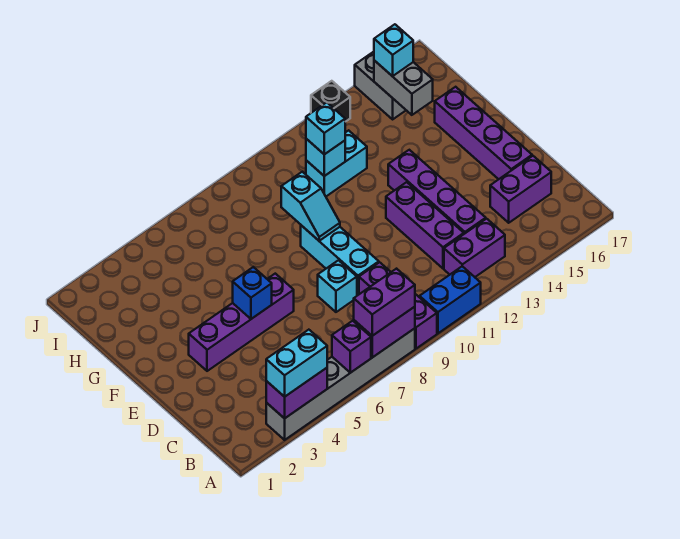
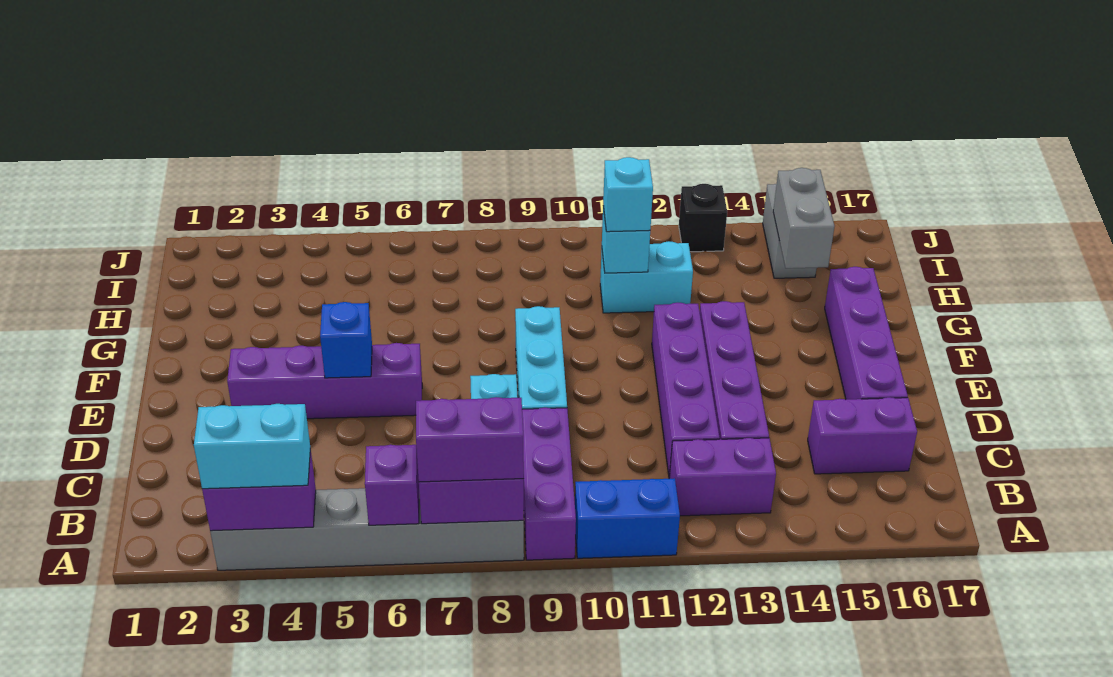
purple brick C12:E12 level 1 -> purple brick C12:F12 level 1
cyan slope F9:G9 level 2 top G -> none
cyan brick I15 level 3 -> none

